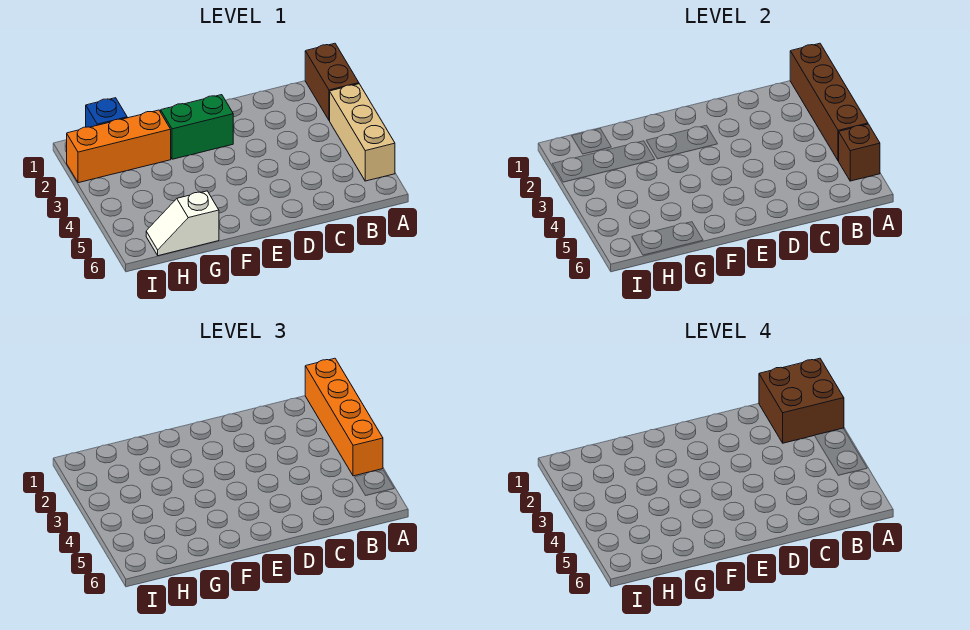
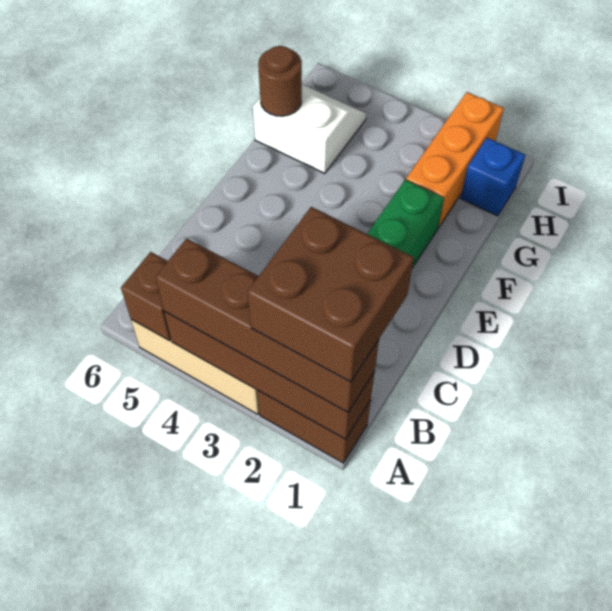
orange brick A1:A4 level 3 -> brown brick A1:A4 level 3
white slope G6:H6 level 1 top G -> white slope G5:H6 level 1 top G
none -> brown round brick G6 level 2

